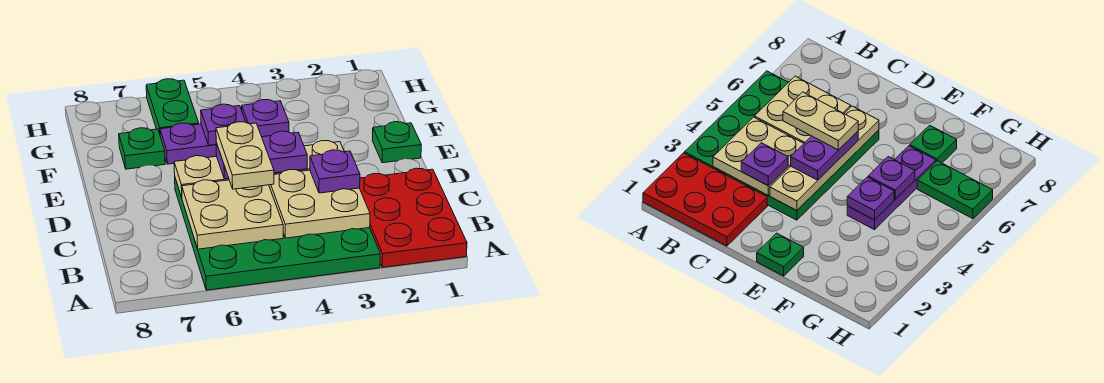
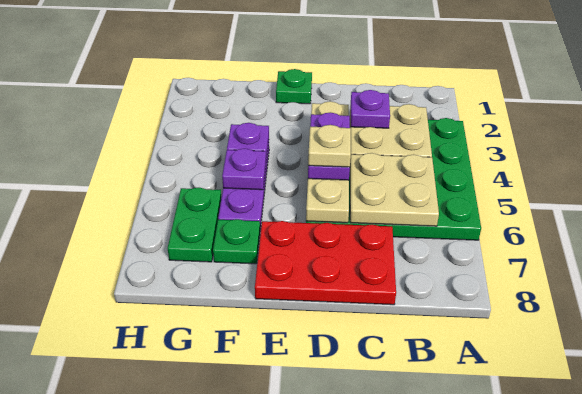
red plate A1:C2 level 1 -> red plate C7:E8 level 1
tan plate C5:D5 level 4 -> tan plate D5 level 4
green plate G6:H6 level 1 -> green plate G6:G7 level 1

